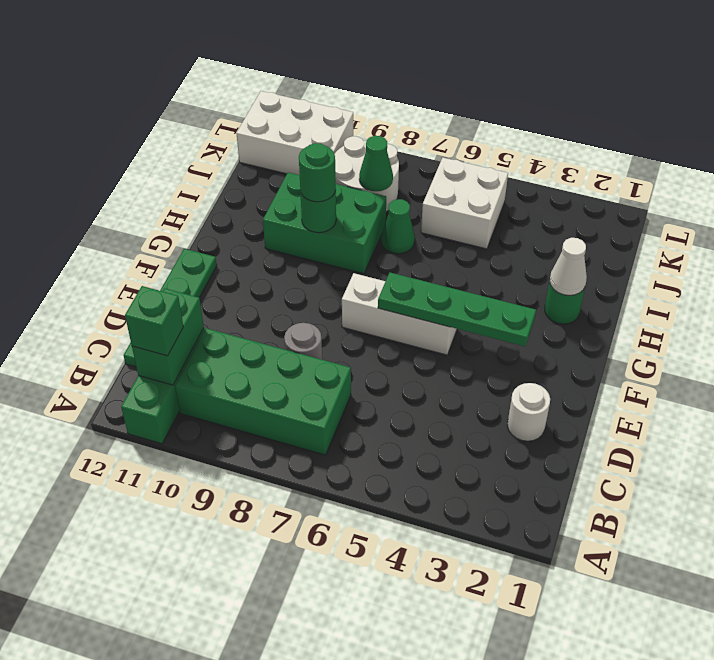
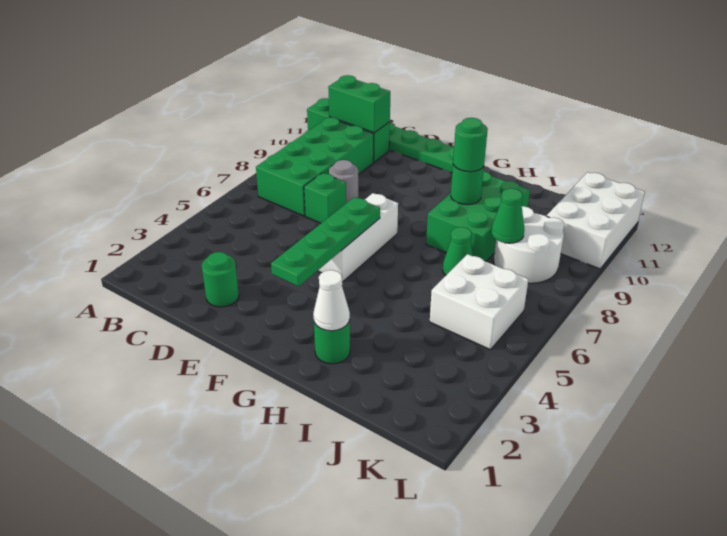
green brick B11 level 3 -> green brick D7 level 1
white round brick D2 level 1 -> green round brick D2 level 1

